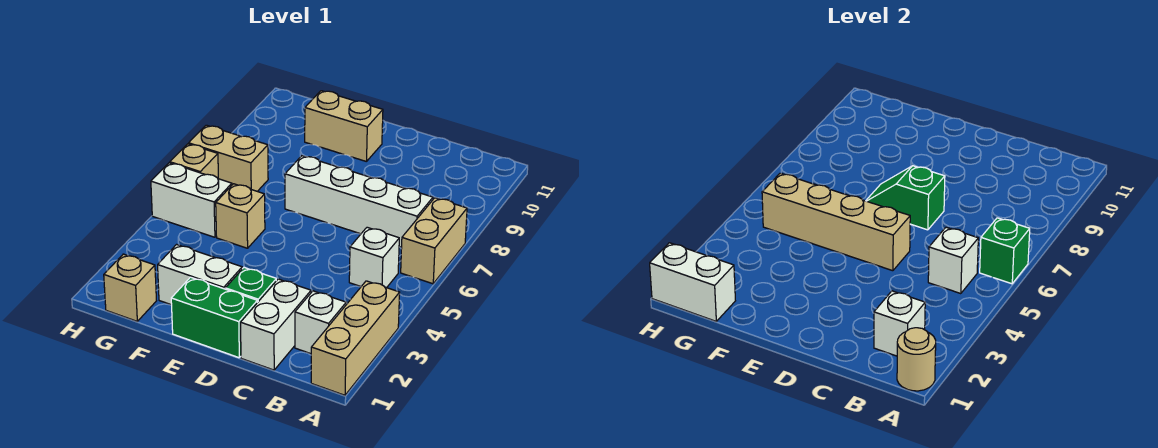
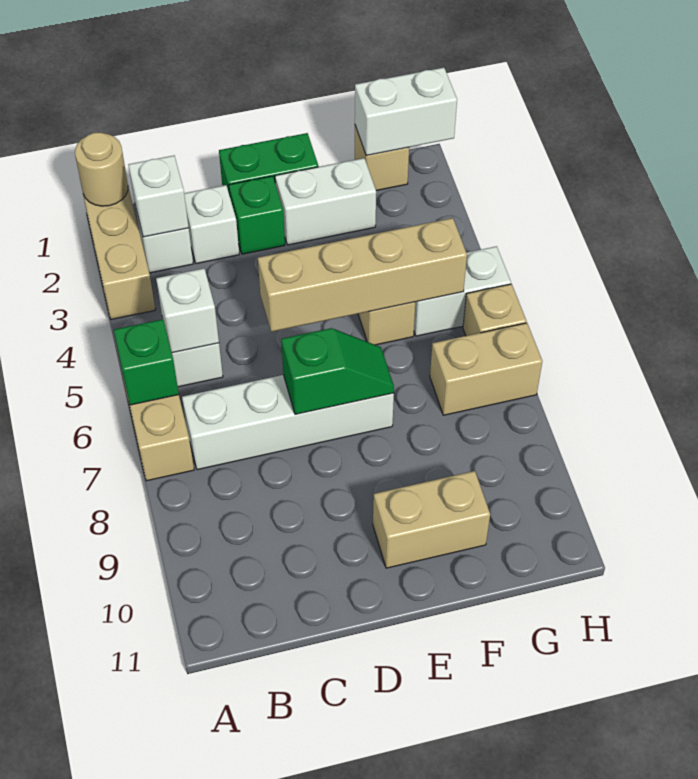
white brick C1:C2 level 1 -> white brick C2 level 1

